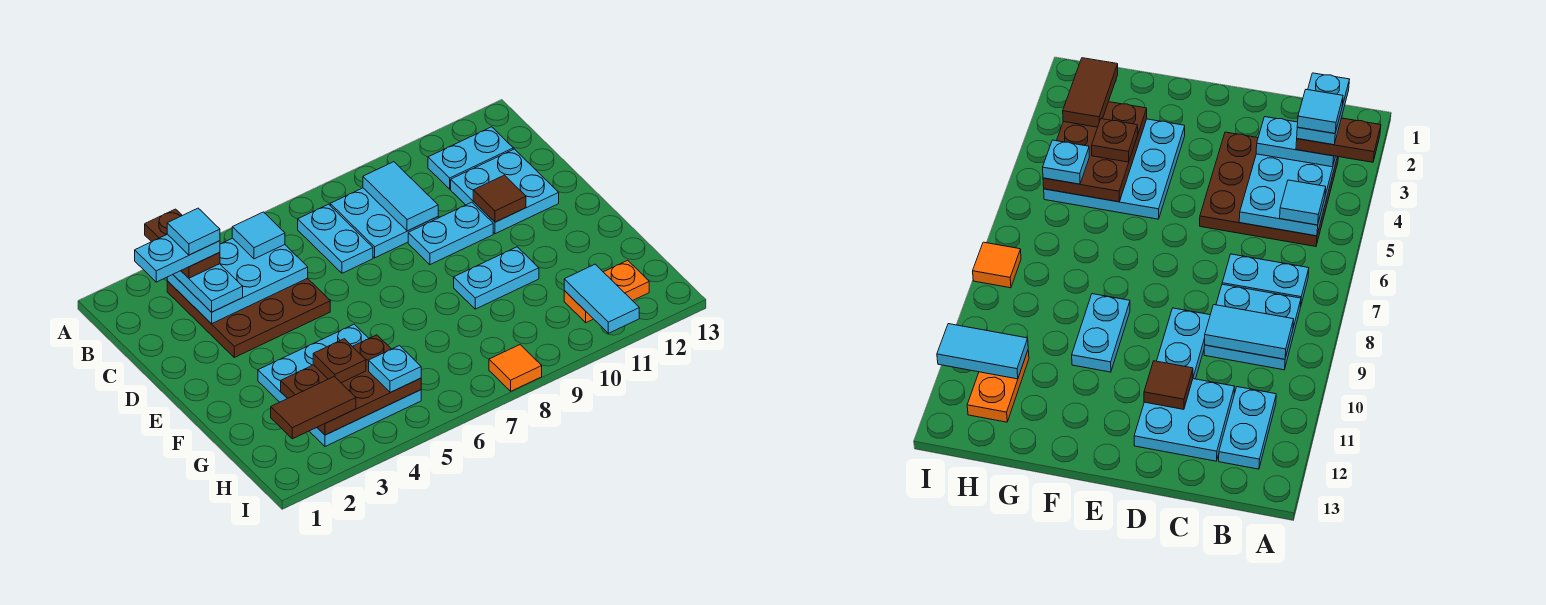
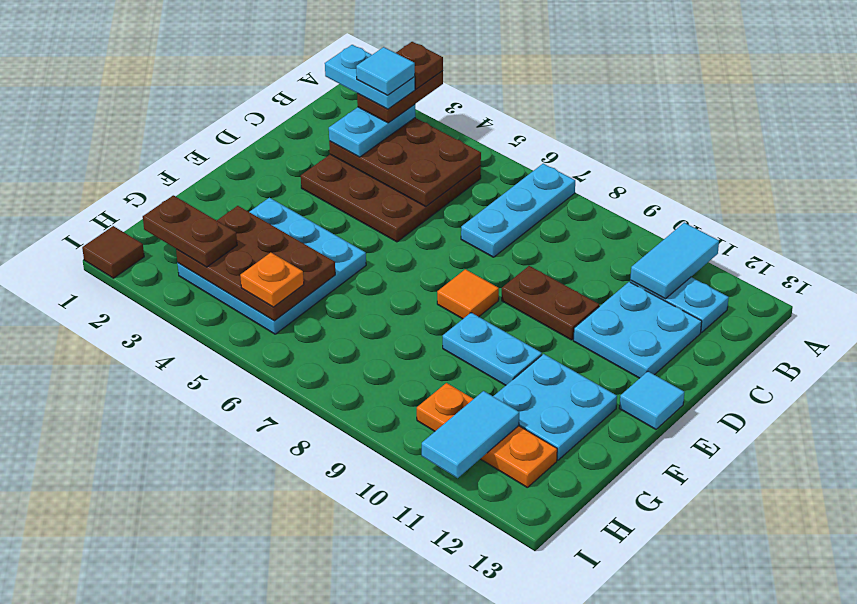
cyan plate B3:C5 level 2 -> brown plate B3:C5 level 2
cyan tile B5 level 3 -> cyan tile E13 level 1
cyan plate B7:C7 level 1 -> cyan plate A7:C7 level 1
cyan plate B8:C9 level 1 -> cyan plate F11:G12 level 1
cyan tile B9:C9 level 2 -> cyan tile A11:B11 level 2
cyan plate D9:D10 level 1 -> brown plate D9:D10 level 1
brown tile D11 level 2 -> brown tile I1 level 1
brown plate G4 level 3 -> brown plate A3 level 5
brown tile H2:H3 level 3 -> brown plate H2:H3 level 3
cyan plate H5 level 3 -> orange plate H5 level 3
orange plate H11:H12 level 1 -> orange plate H10:H12 level 1
orange tile I8 level 1 -> orange tile E8 level 1

